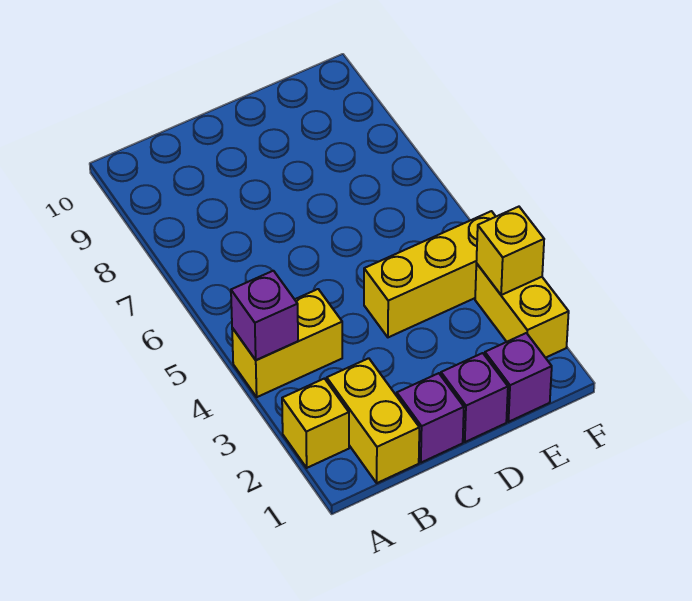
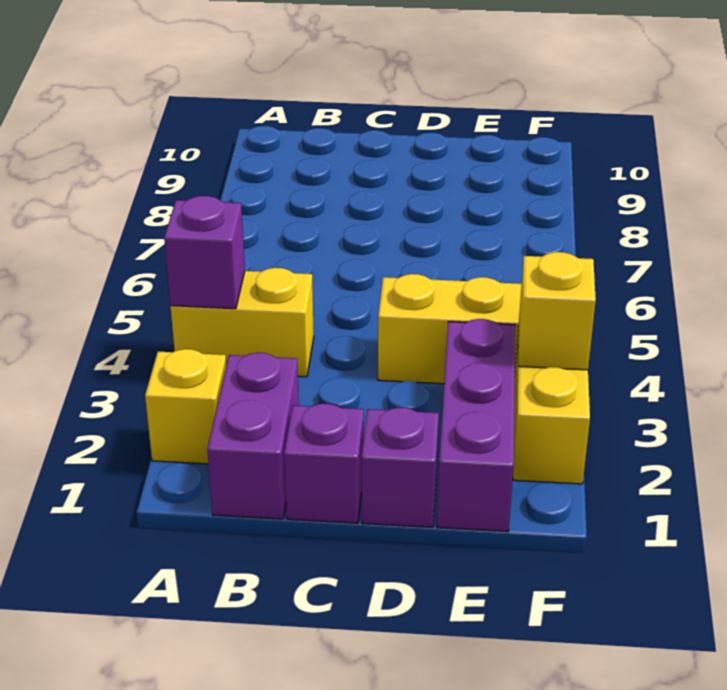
yellow brick B1:B2 level 1 -> purple brick B1:B2 level 1
purple brick E1 level 1 -> purple brick E1:E3 level 1

